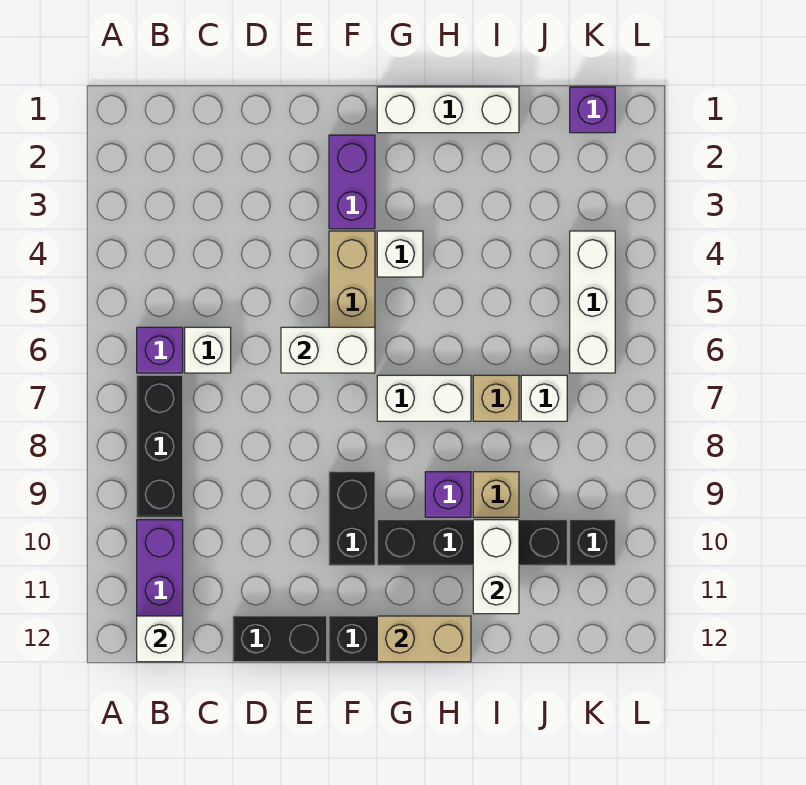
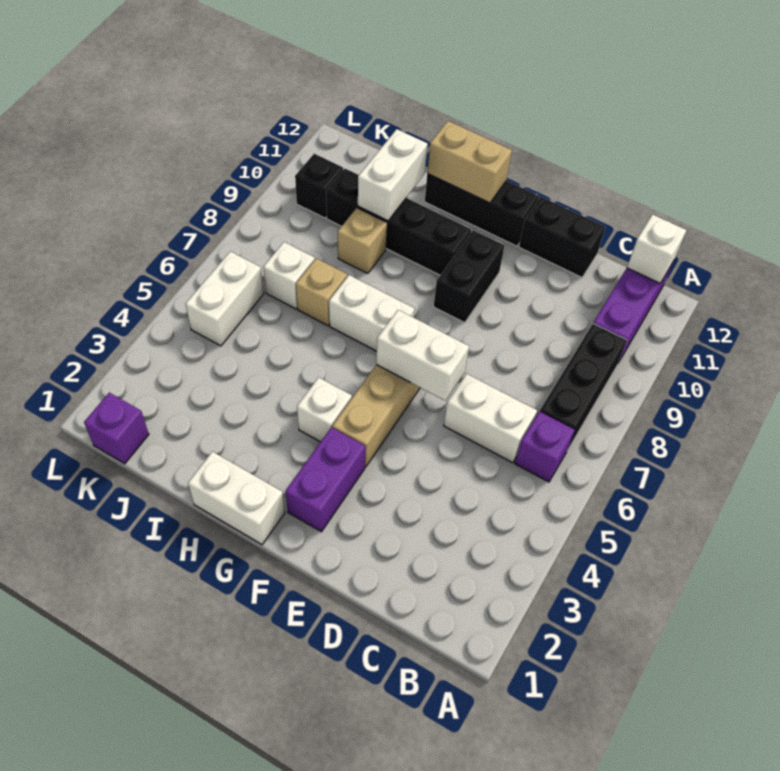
white brick C6 level 1 -> white brick C6:D6 level 1
white brick G1:I1 level 1 -> white brick G1:H1 level 1
purple brick H9 level 1 -> none
white brick K4:K6 level 1 -> white brick K5:K6 level 1

